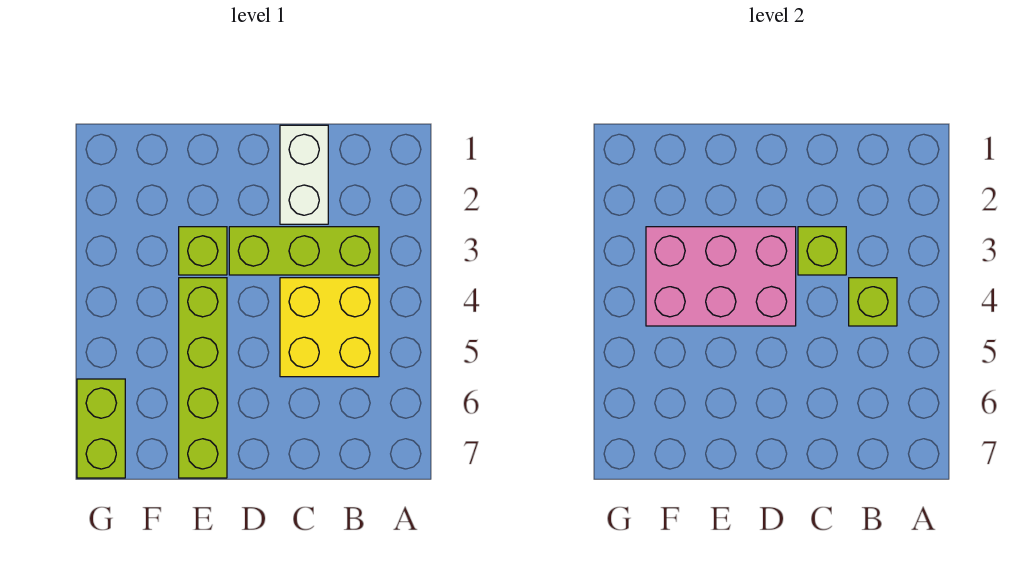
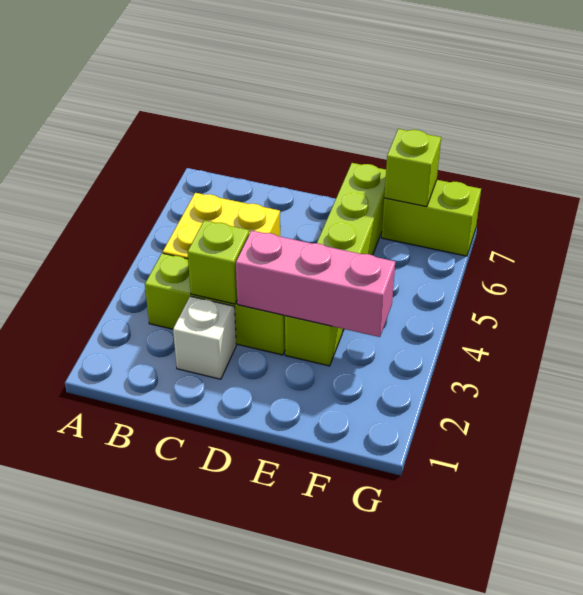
lime brick B4 level 2 -> lime brick F7 level 2
white brick C1:C2 level 1 -> white brick C2 level 1
pink brick D3:F4 level 2 -> pink brick D3:F3 level 2
lime brick G6:G7 level 1 -> lime brick F7:G7 level 1

